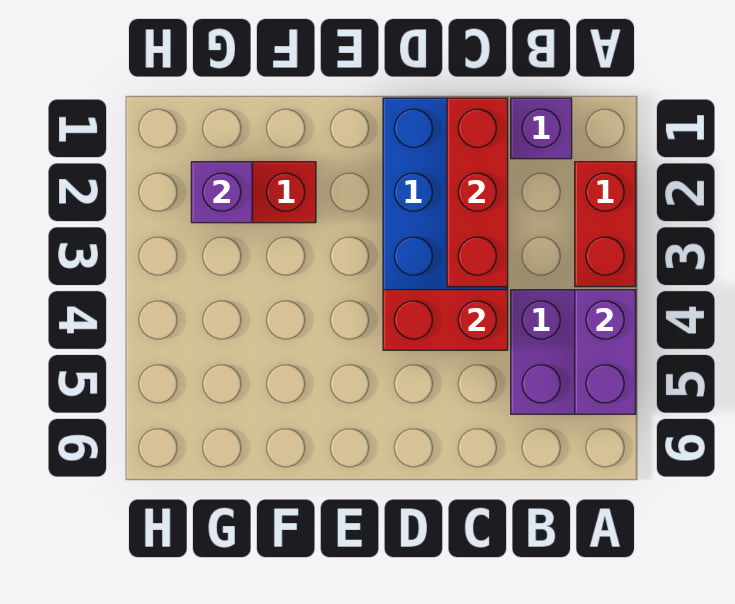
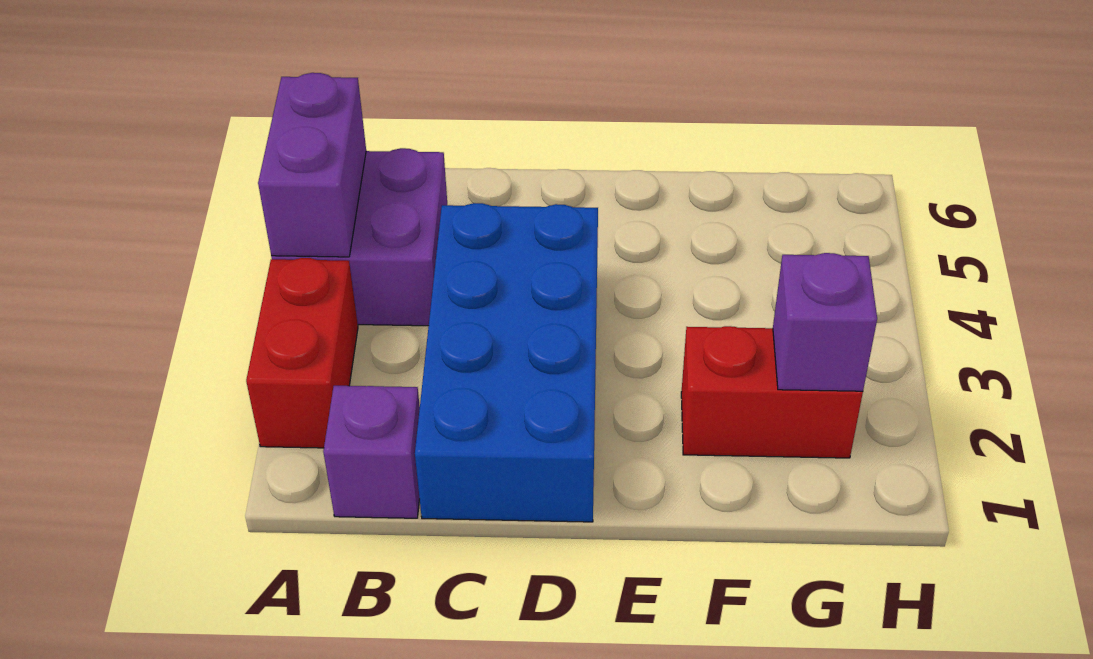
red brick C1:C3 level 2 -> none
red brick C4:D4 level 2 -> none

